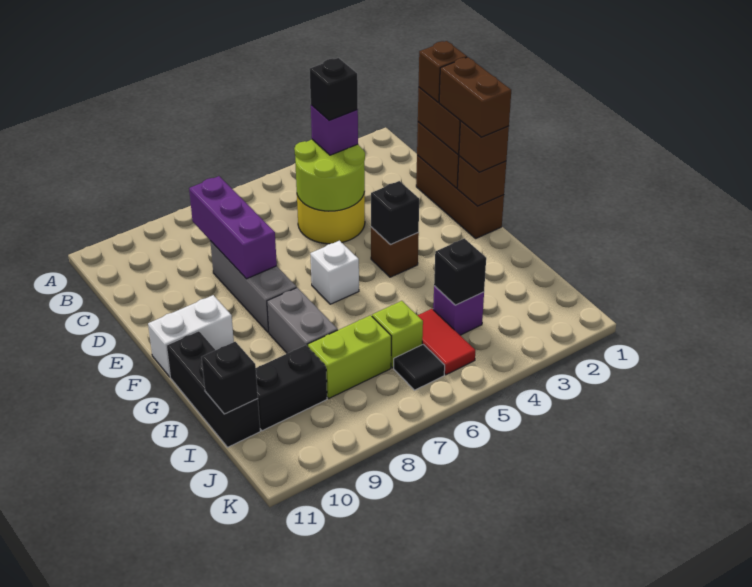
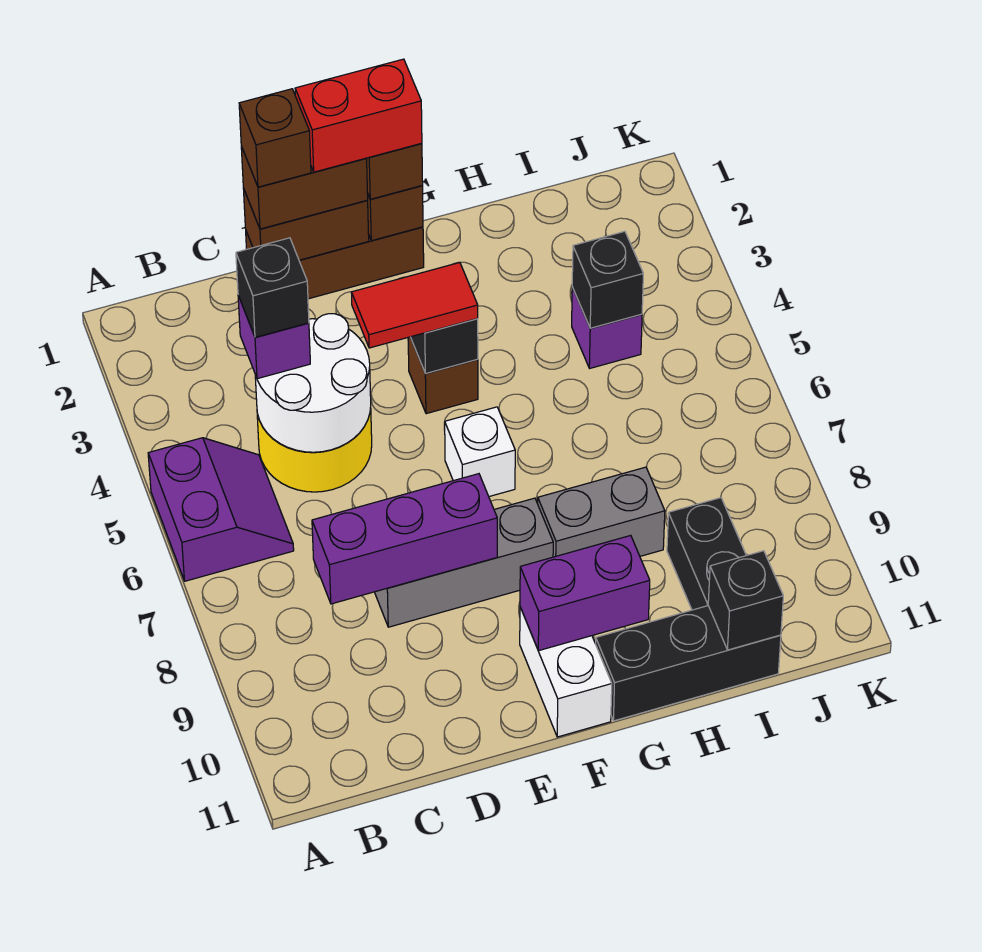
none -> purple slope A5:B6 level 1 top A
lime round brick C4:D5 level 2 -> white round brick C4:D5 level 2
brown brick E1:F1 level 4 -> red brick E1:F1 level 4
none -> purple brick F10:G10 level 2
red tile I5:J5 level 1 -> red tile E4:F4 level 3
lime brick I6 level 1 -> none
lime brick I7:I8 level 1 -> none
black tile J6 level 1 -> none

